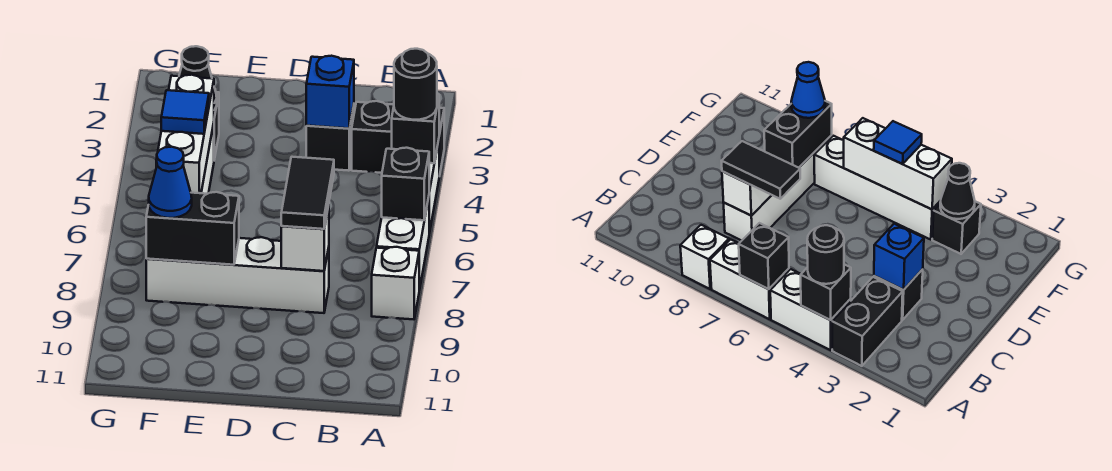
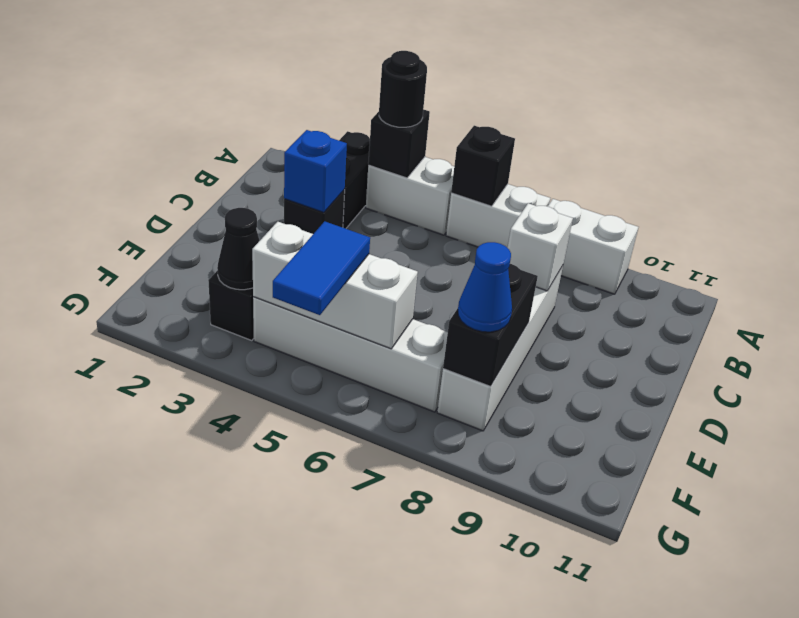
white brick A8 level 1 -> white brick A8:A9 level 1
black tile C7:C8 level 3 -> none
blue tile F5 level 3 -> blue tile F5:G5 level 3

